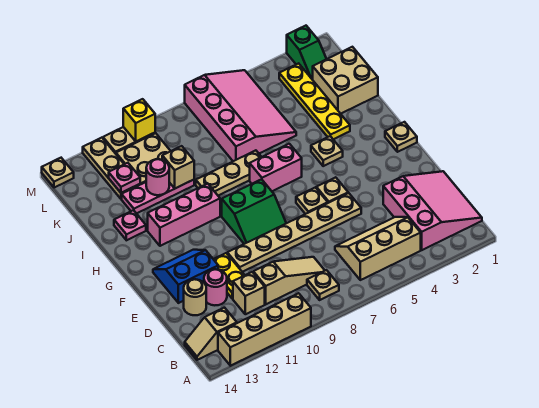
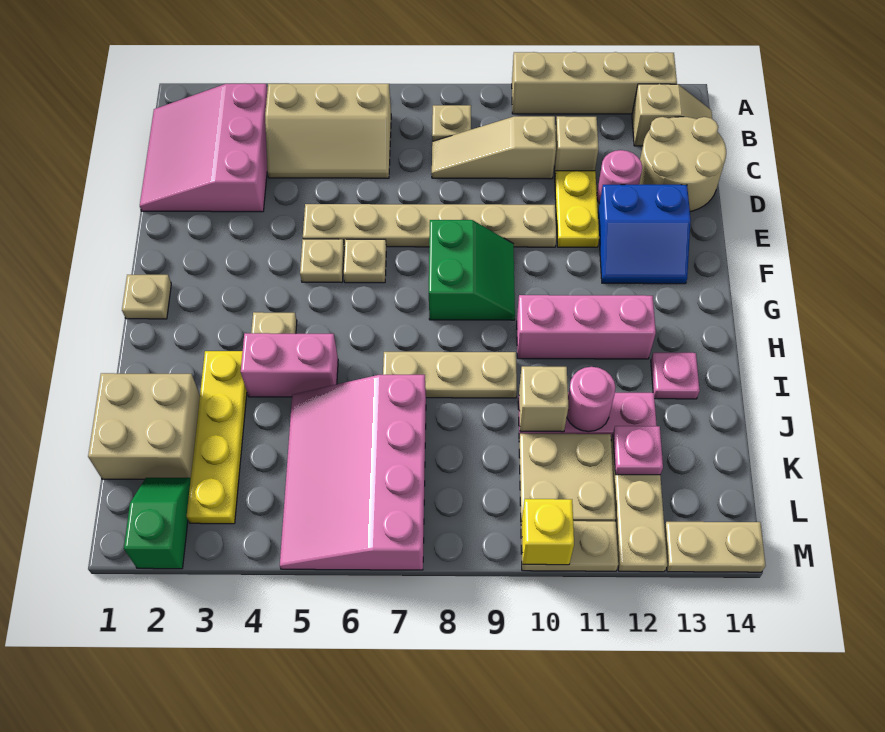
tan round brick D13 level 1 -> tan round brick C13:D14 level 1
green slope F8:G9 level 1 top G -> green slope F8:G9 level 1 top 8
pink brick H6:H7 level 1 -> pink brick I4:I5 level 1
tan plate M14 level 1 -> tan plate M13:M14 level 1

